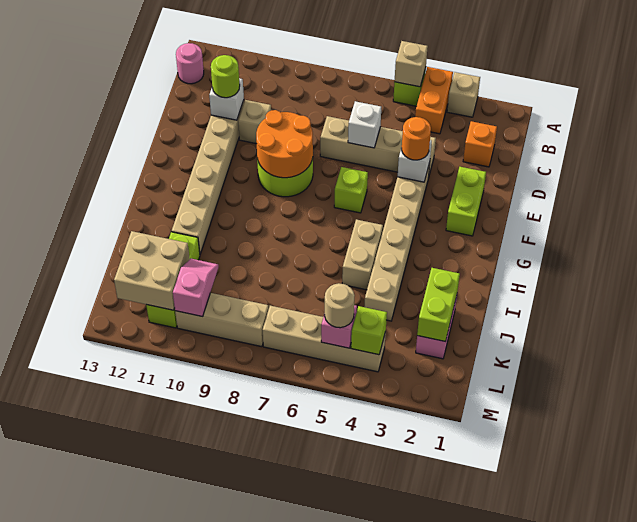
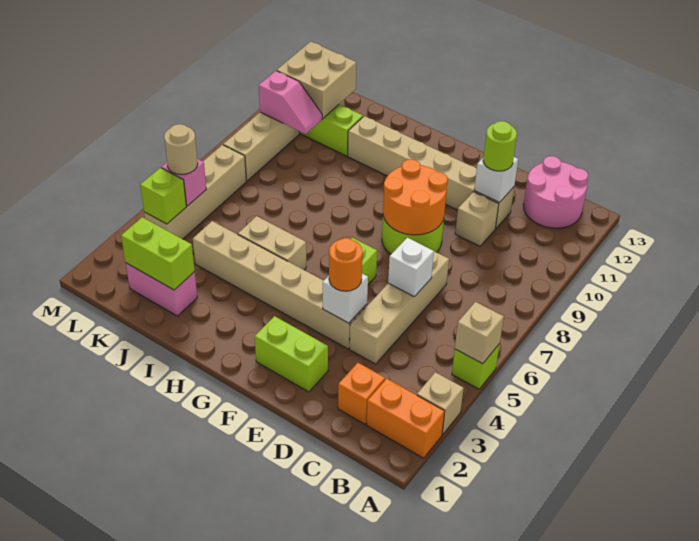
orange brick A4:B4 level 1 -> orange brick A2:B2 level 1
pink round brick B13 level 1 -> pink round brick B12:C13 level 1

